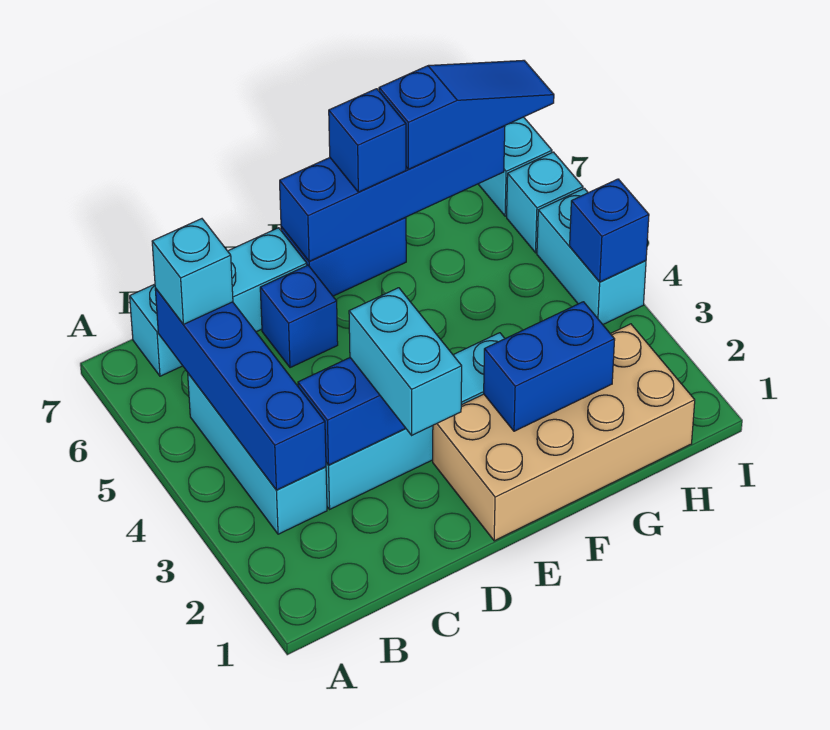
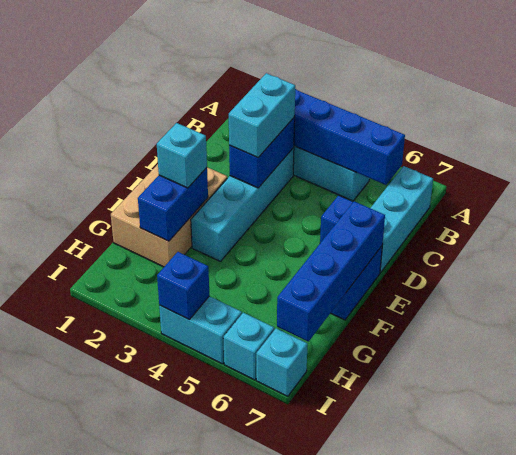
cyan brick B6 level 3 -> cyan brick F2 level 3
cyan brick D2:D3 level 3 -> cyan brick C3:D3 level 3
tan brick E1:H2 level 1 -> tan brick E1:G2 level 1
blue brick F7 level 3 -> none
blue slope G7:I7 level 3 top G -> none

